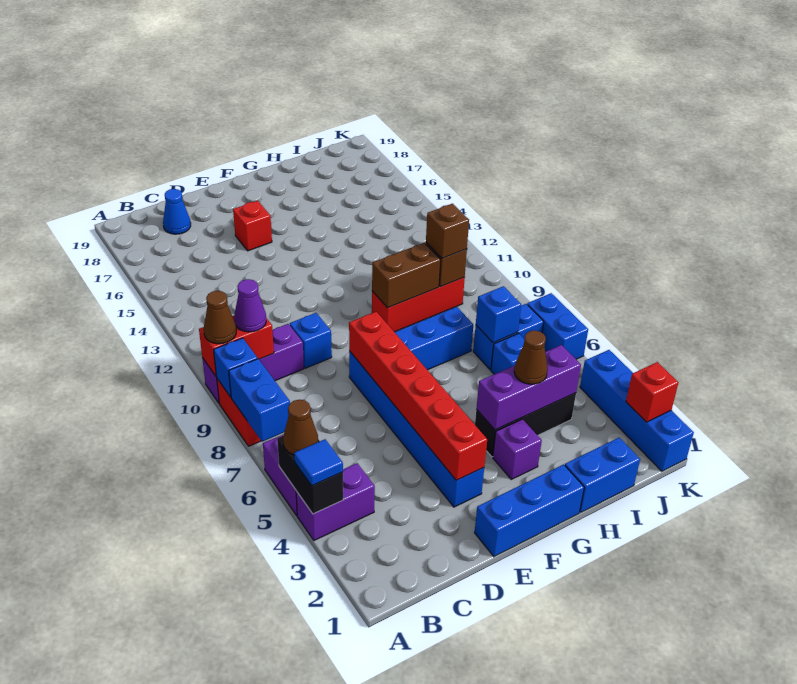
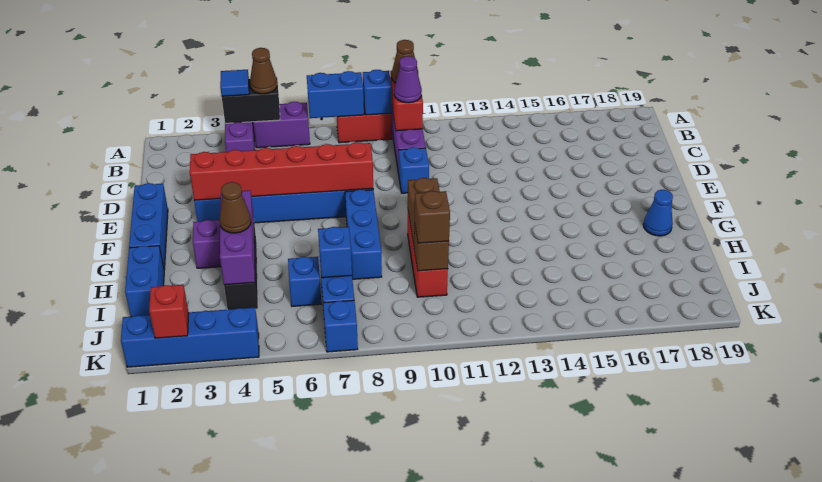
blue cone C18 level 1 -> blue cone G18 level 1
red brick E16 level 1 -> none
blue brick K6:K7 level 1 -> blue brick K7 level 1

